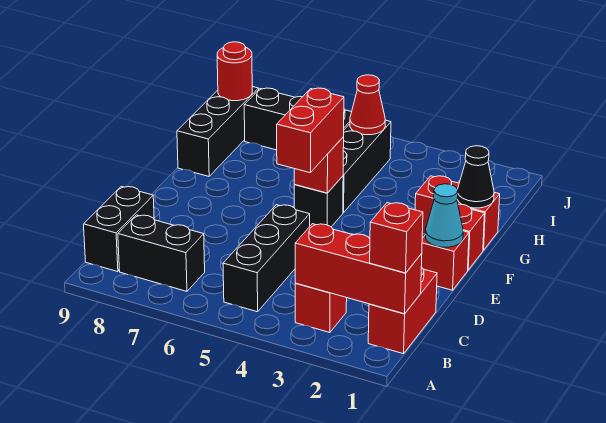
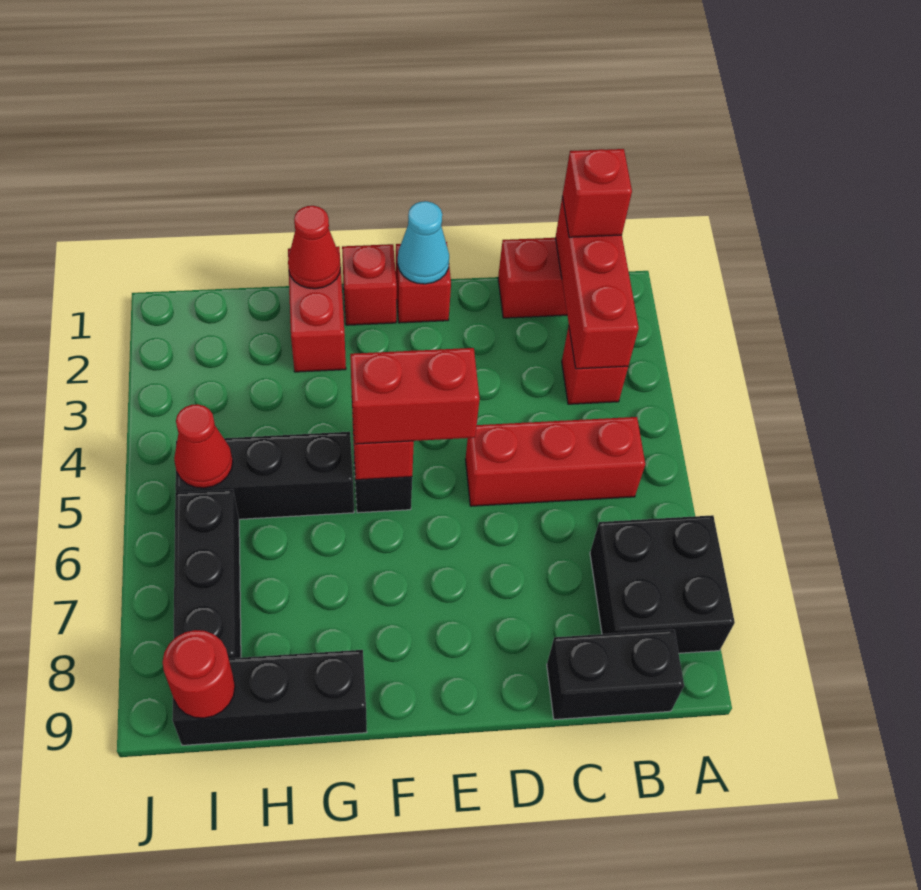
black brick B5:D5 level 1 -> red brick B5:D5 level 1
black brick B7:B8 level 1 -> black brick A7:B8 level 1
black cone G1 level 2 -> red cone G1 level 2

